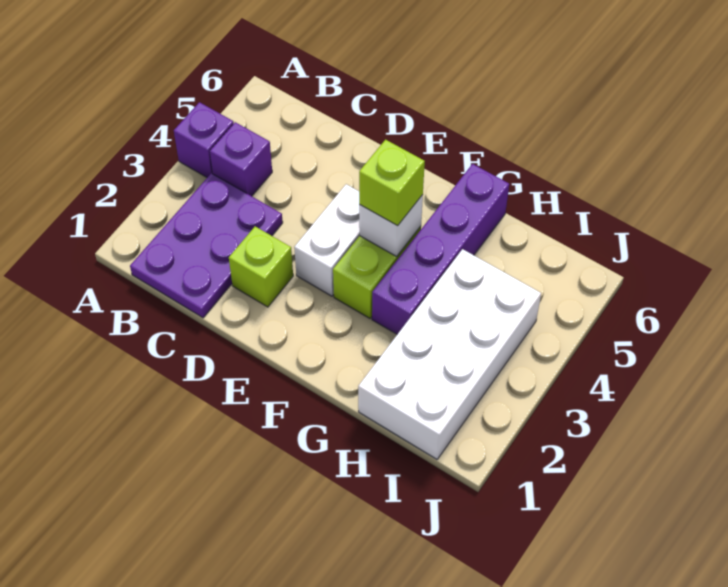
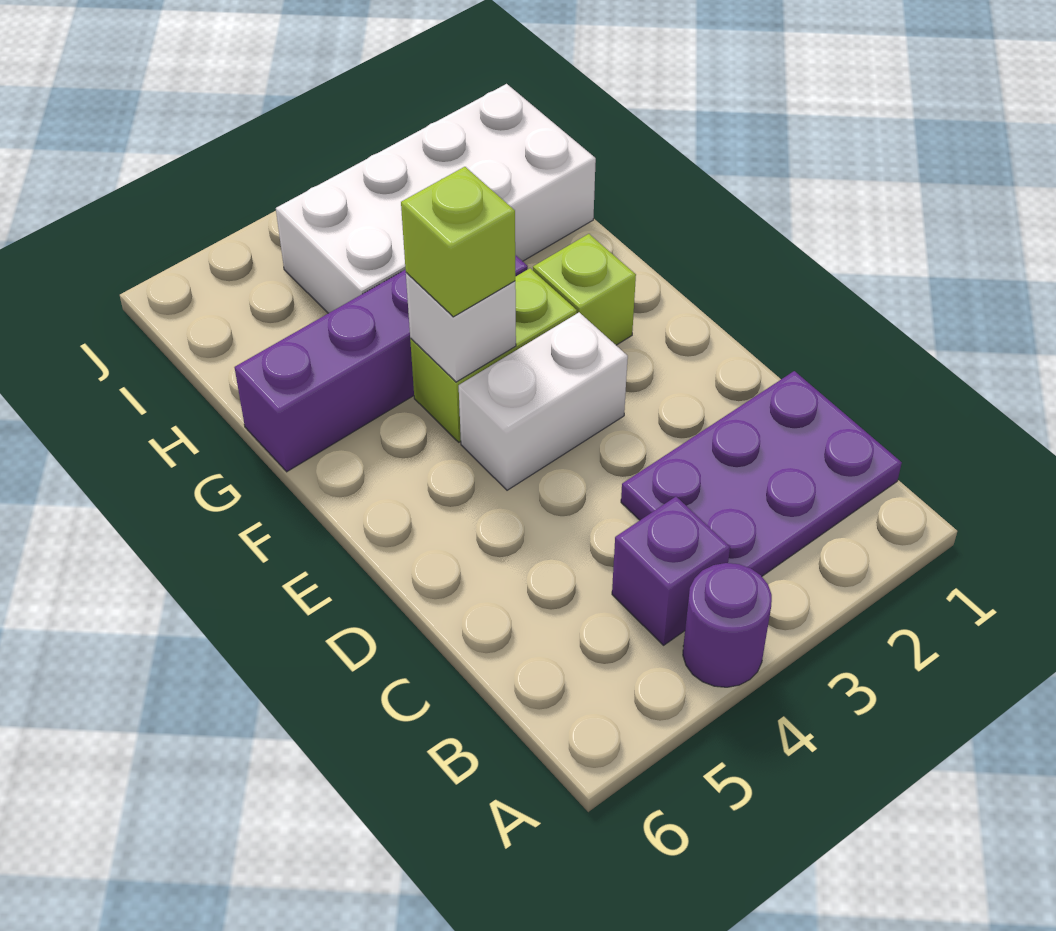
purple brick A4 level 1 -> purple round brick A4 level 1
lime brick D2 level 1 -> lime brick F2 level 1

